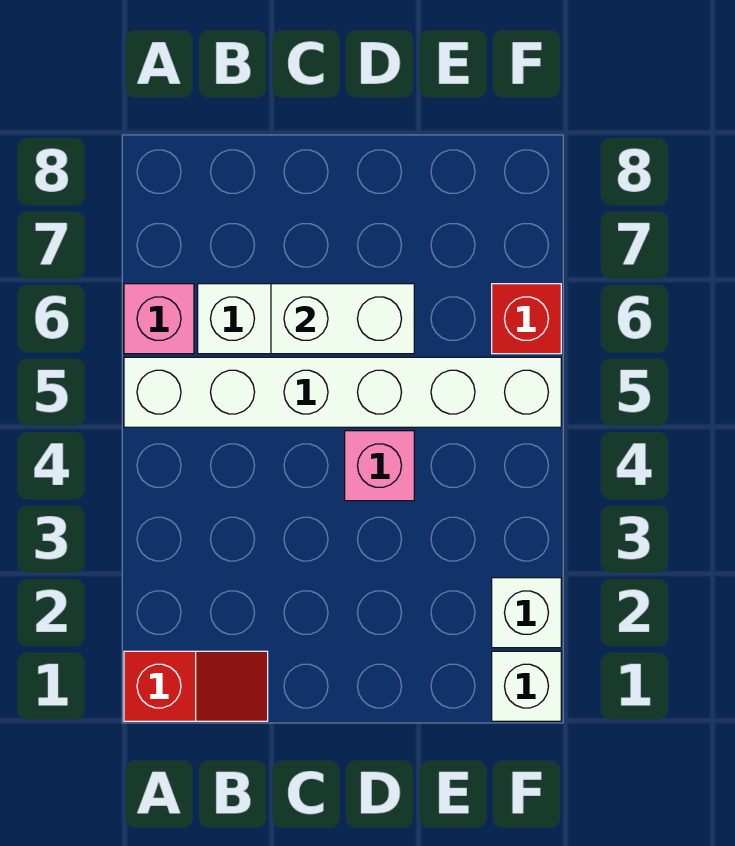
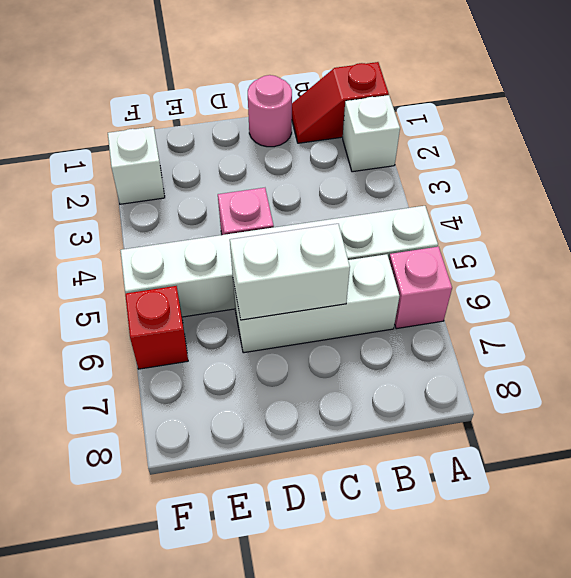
none -> pink round brick C1 level 1
white brick F1 level 1 -> white brick A2 level 1

